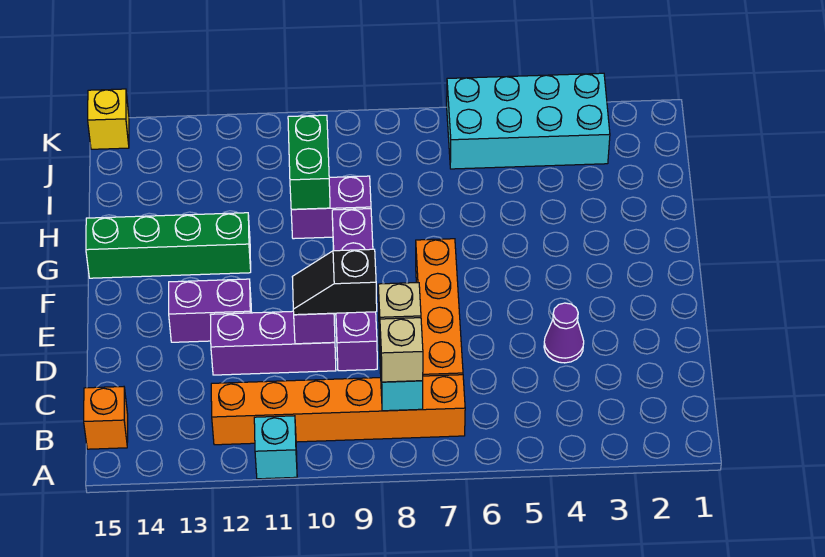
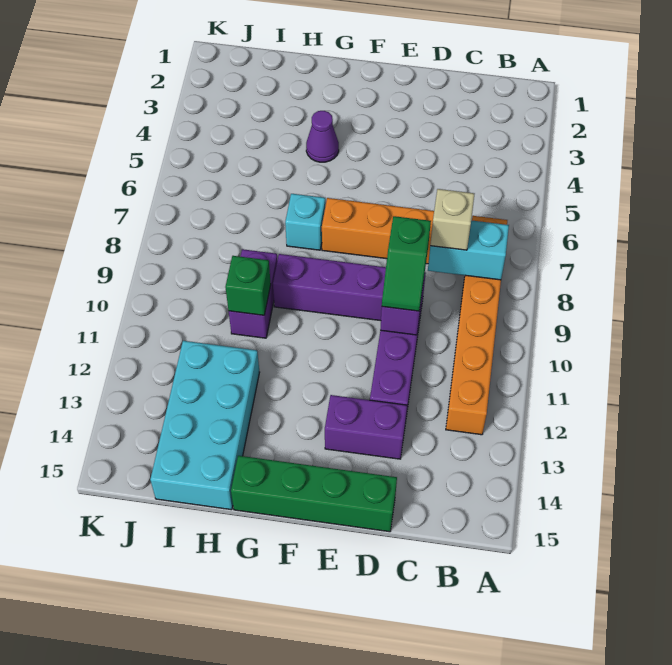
cyan brick A11 level 1 -> cyan brick G7 level 1
tan brick B8 level 3 -> none
orange brick B15 level 1 -> none
purple cone D4 level 1 -> purple cone G4 level 1
black slope D9:D10 level 3 top 9 -> green slope D9:D10 level 3 top 9
purple brick E12:E13 level 1 -> purple brick D13:E13 level 1
green brick G12:G15 level 1 -> green brick D15:G15 level 1
green brick H10:I10 level 2 -> green brick H10 level 2
cyan brick J3:K6 level 1 -> cyan brick H12:I15 level 1
yellow brick K15 level 1 -> none

